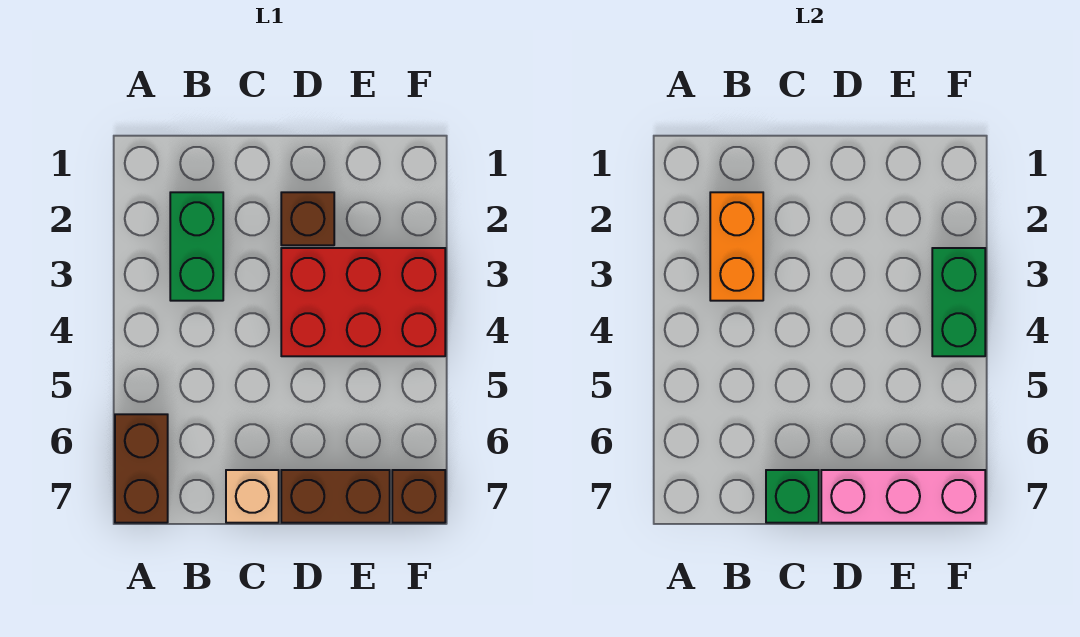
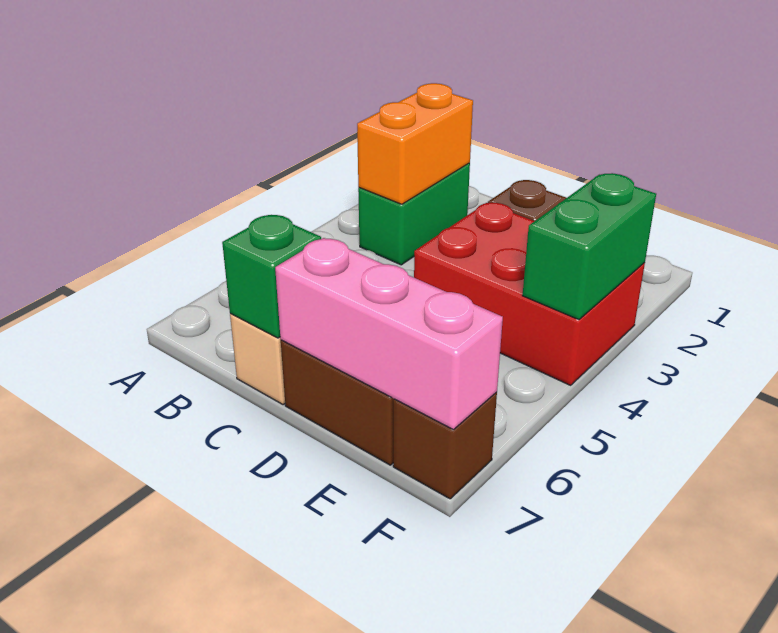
brown brick A6:A7 level 1 -> none

